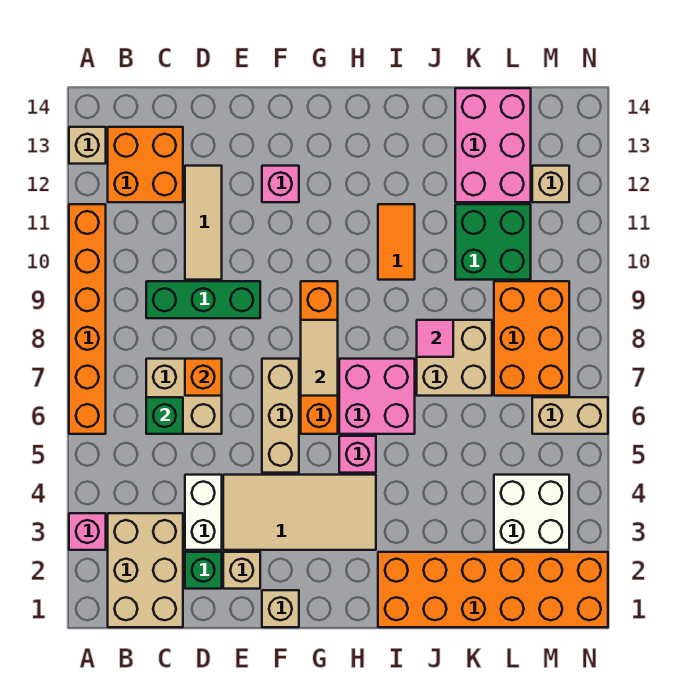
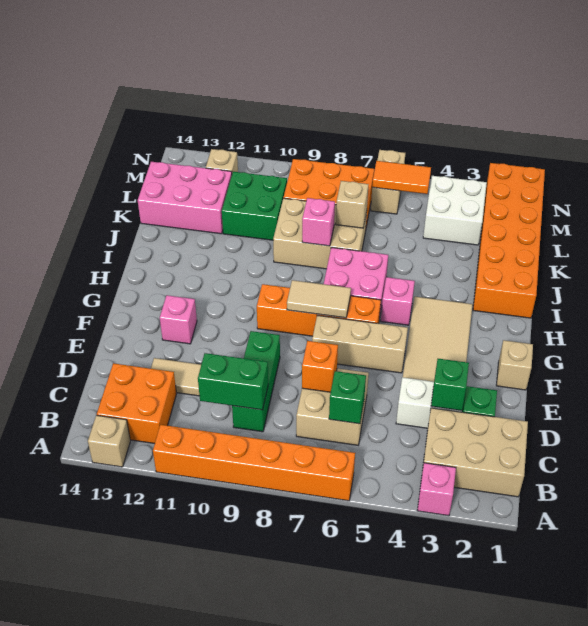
none -> green brick C9:C10 level 2
none -> green brick D3 level 2
tan brick E2 level 1 -> tan brick K7 level 2
orange tile I10:I11 level 1 -> orange tile M5:M6 level 2
tan brick J7:K8 level 1 -> tan brick J7:K9 level 1
pink tile J8 level 2 -> pink brick J8 level 2

